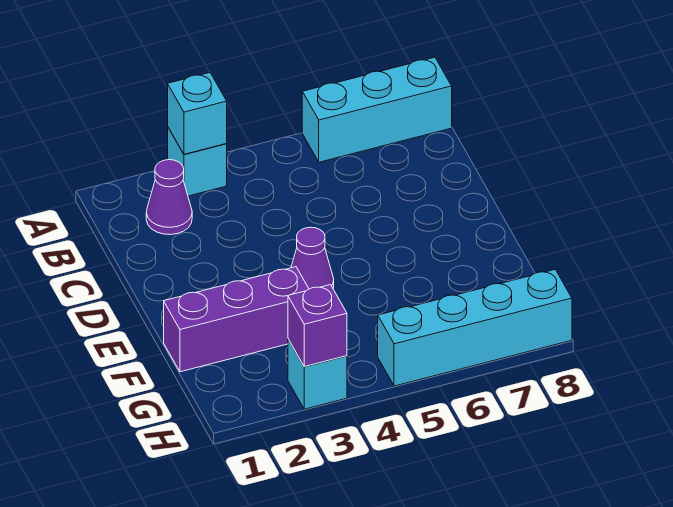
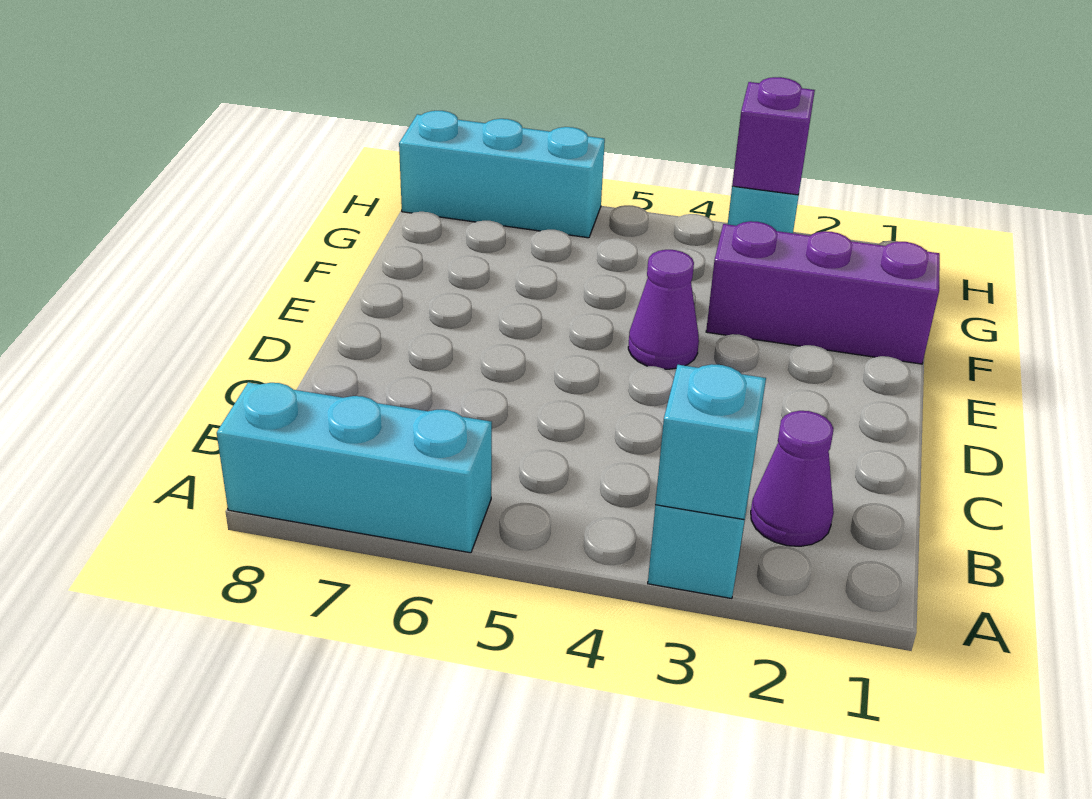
cyan brick H5:H8 level 1 -> cyan brick H6:H8 level 1

